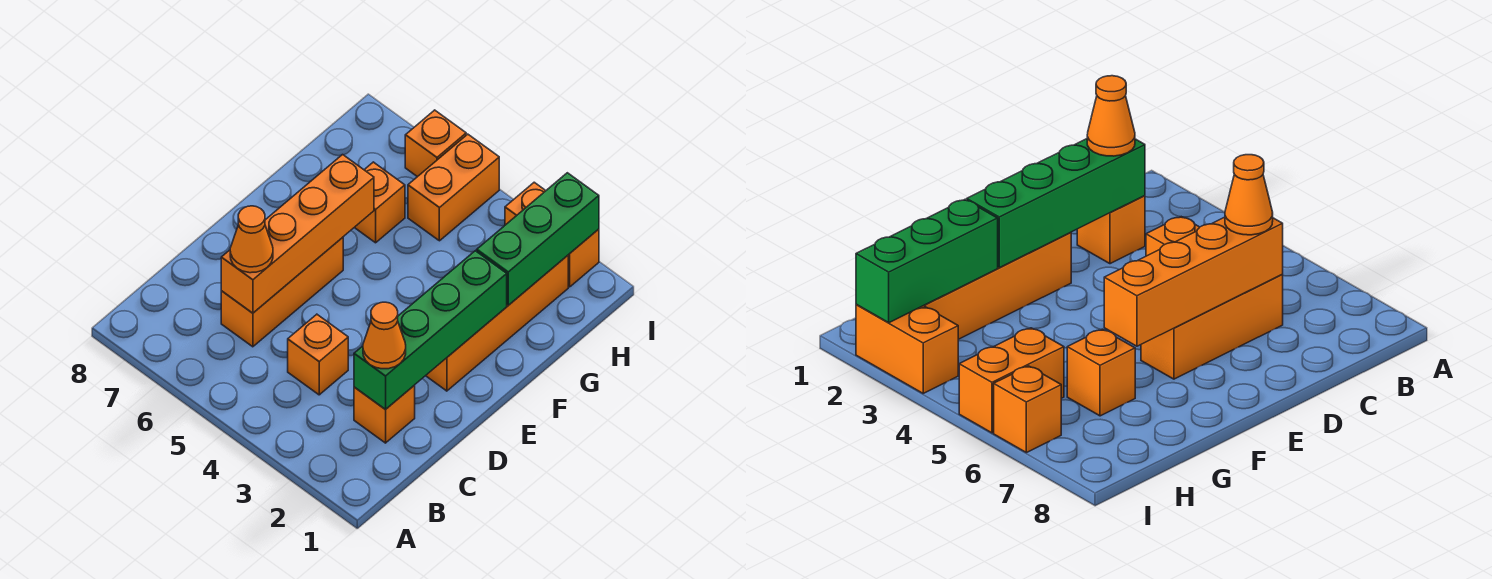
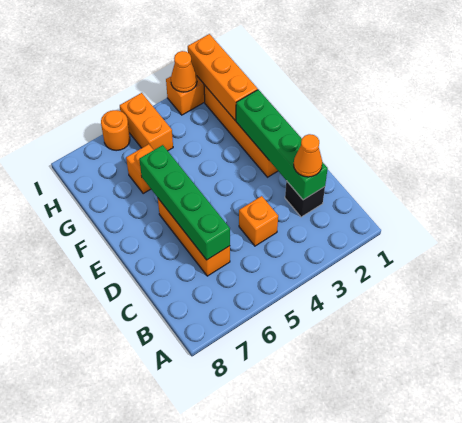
orange brick C2 level 1 -> black brick C2 level 1
orange brick C6:F6 level 2 -> green brick C6:F6 level 2
orange cone C6 level 3 -> orange cone I3 level 2
green brick G2:I2 level 2 -> orange brick G2:I2 level 2
orange brick I6 level 1 -> orange round brick I6 level 1

